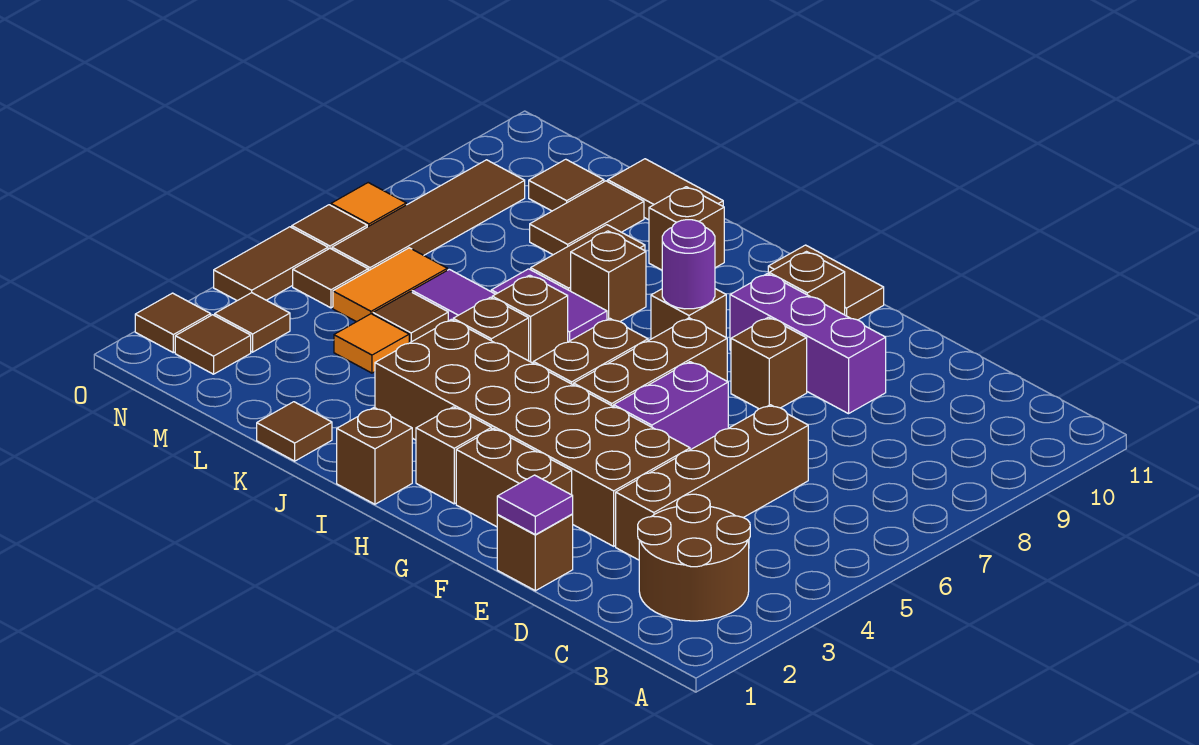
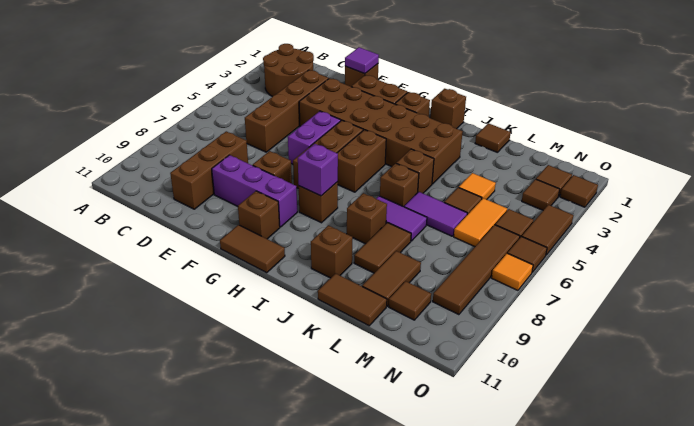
none -> brown brick D8:D10 level 1
purple round brick H8 level 2 -> purple brick H8 level 2

